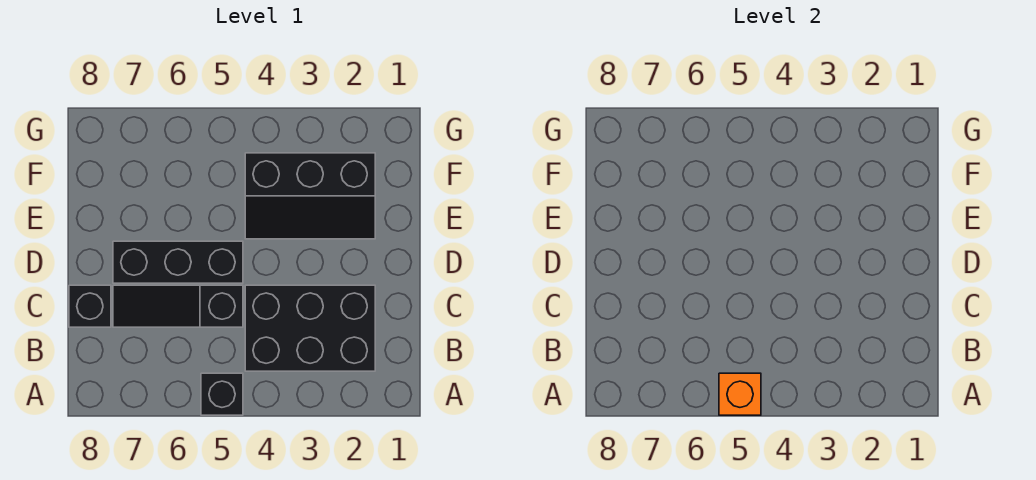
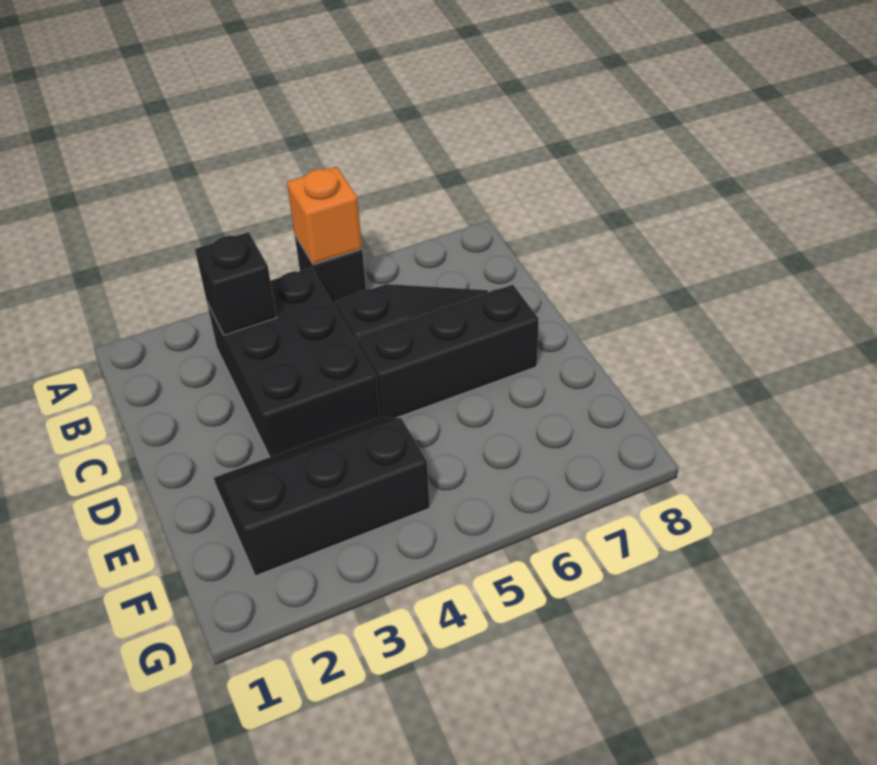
black brick B2:C4 level 1 -> black brick B3:D4 level 1
black brick C8 level 1 -> black brick B3 level 2

